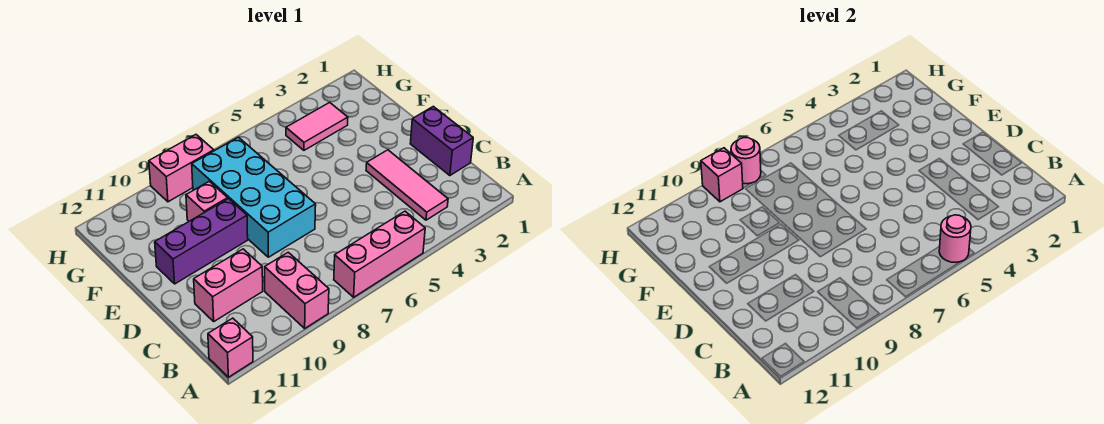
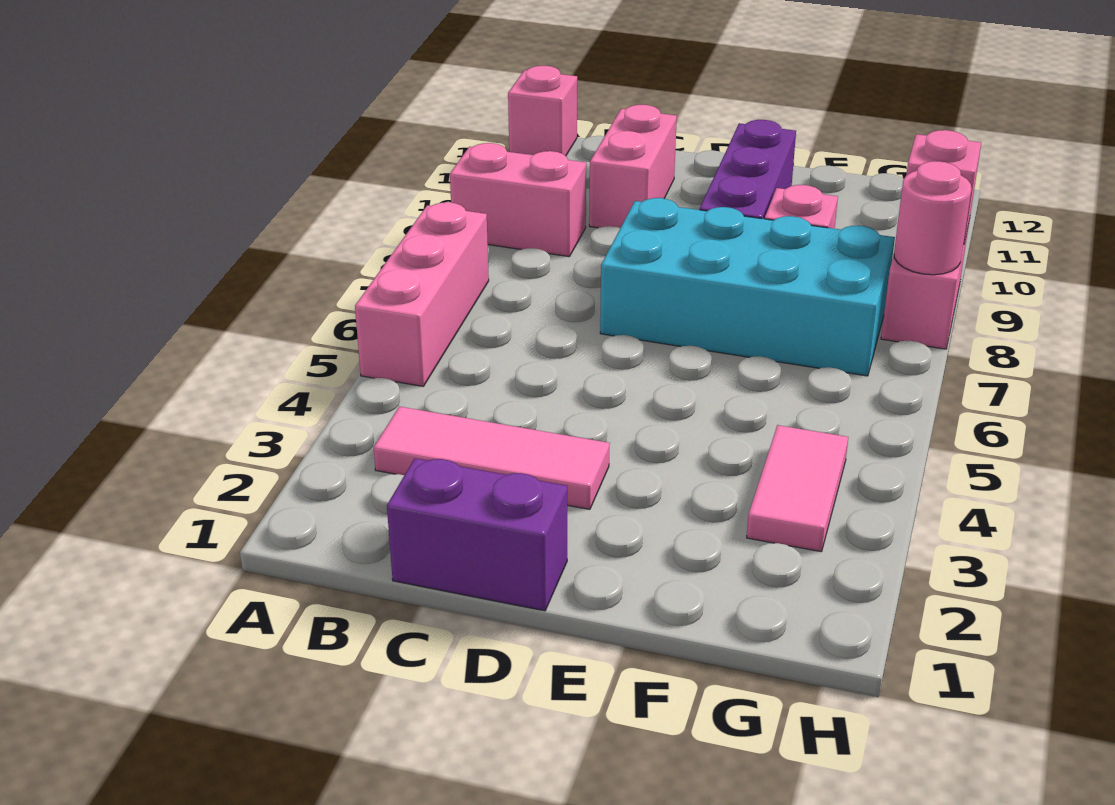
pink round brick A5 level 2 -> none

